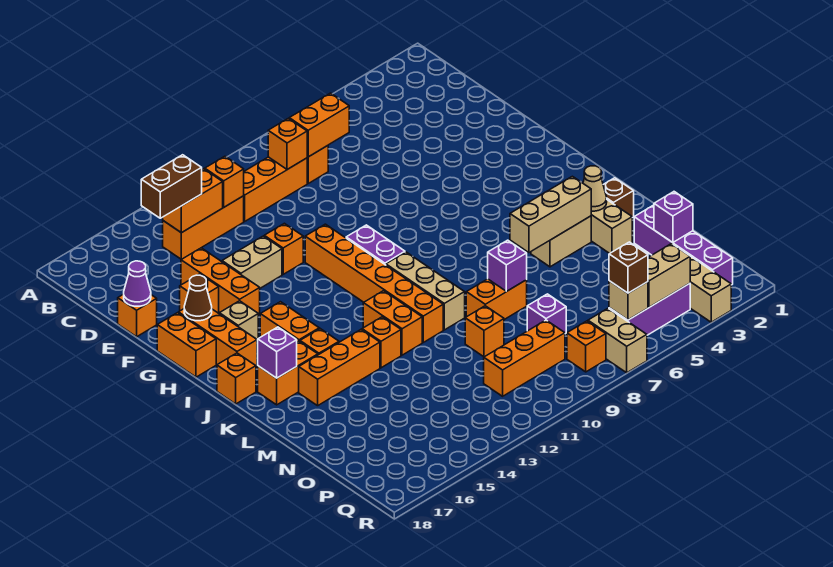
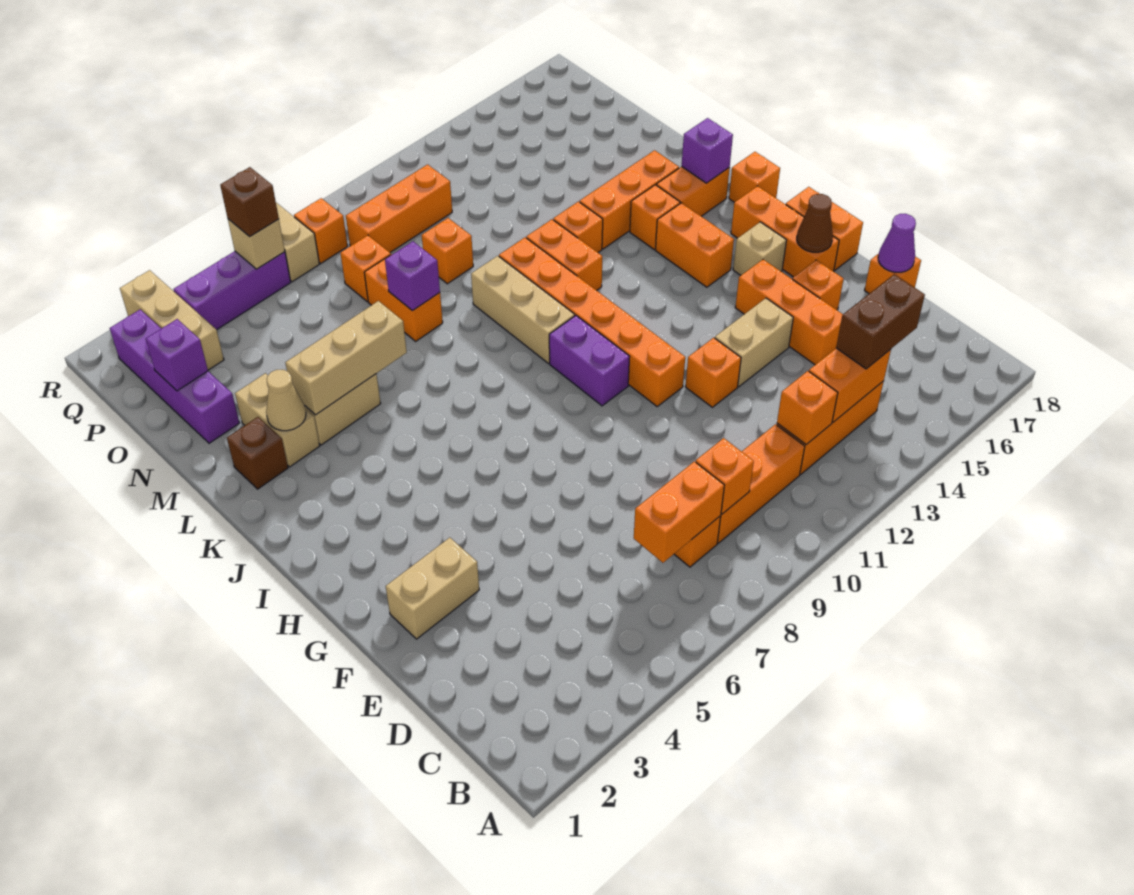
orange brick M8:M9 level 1 -> orange brick M8:N8 level 1
purple brick O8 level 1 -> orange brick O8 level 1
tan brick Q4:Q5 level 2 -> tan brick F2:F3 level 1

